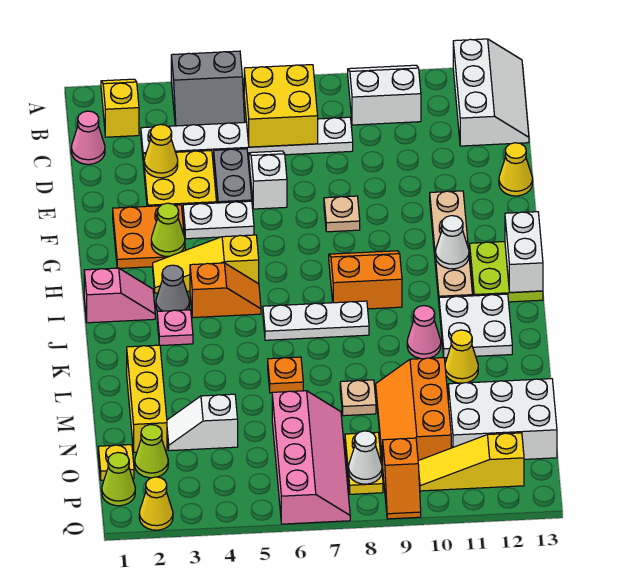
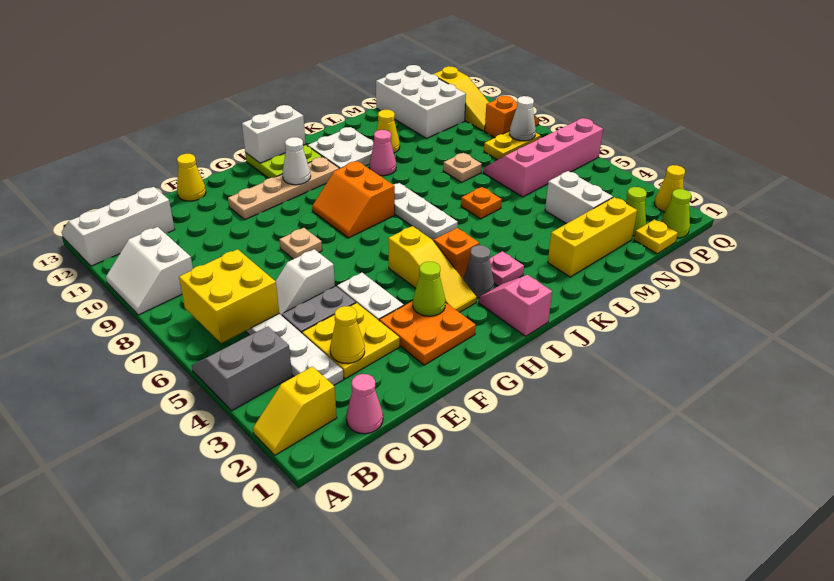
grey slope A4:B5 level 1 top A -> grey slope A4:B5 level 1 top 4
orange slope M9:O10 level 1 top 10 -> none
white slope N3:N4 level 1 top 4 -> white brick N3:N4 level 1

